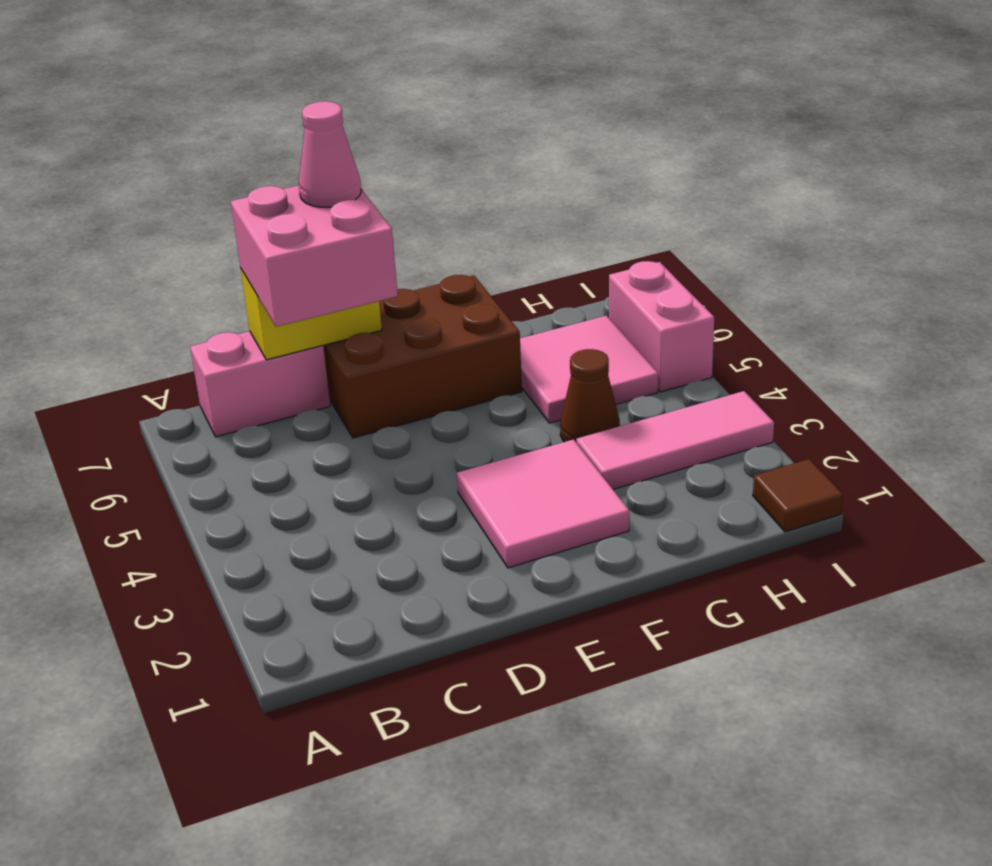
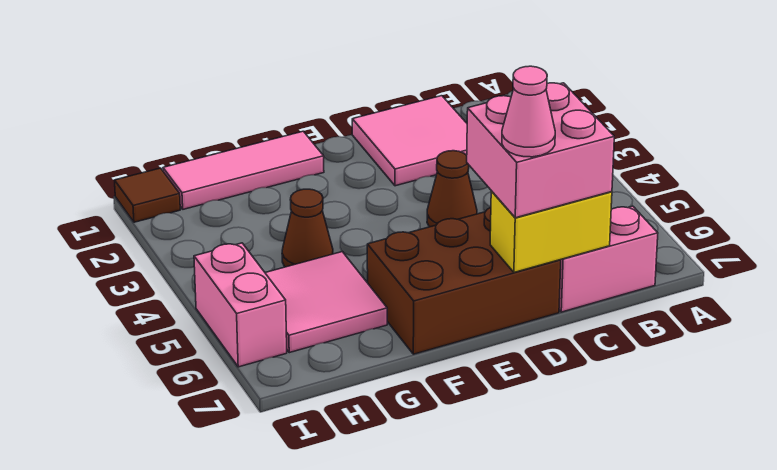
none -> brown cone D4 level 1
pink tile E2:F3 level 1 -> pink tile C1:D2 level 1
pink tile G3:I3 level 1 -> pink tile F1:H1 level 1

